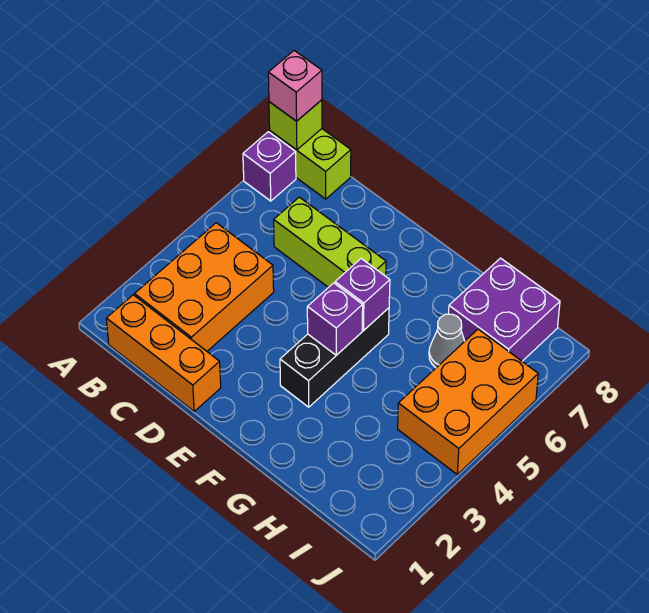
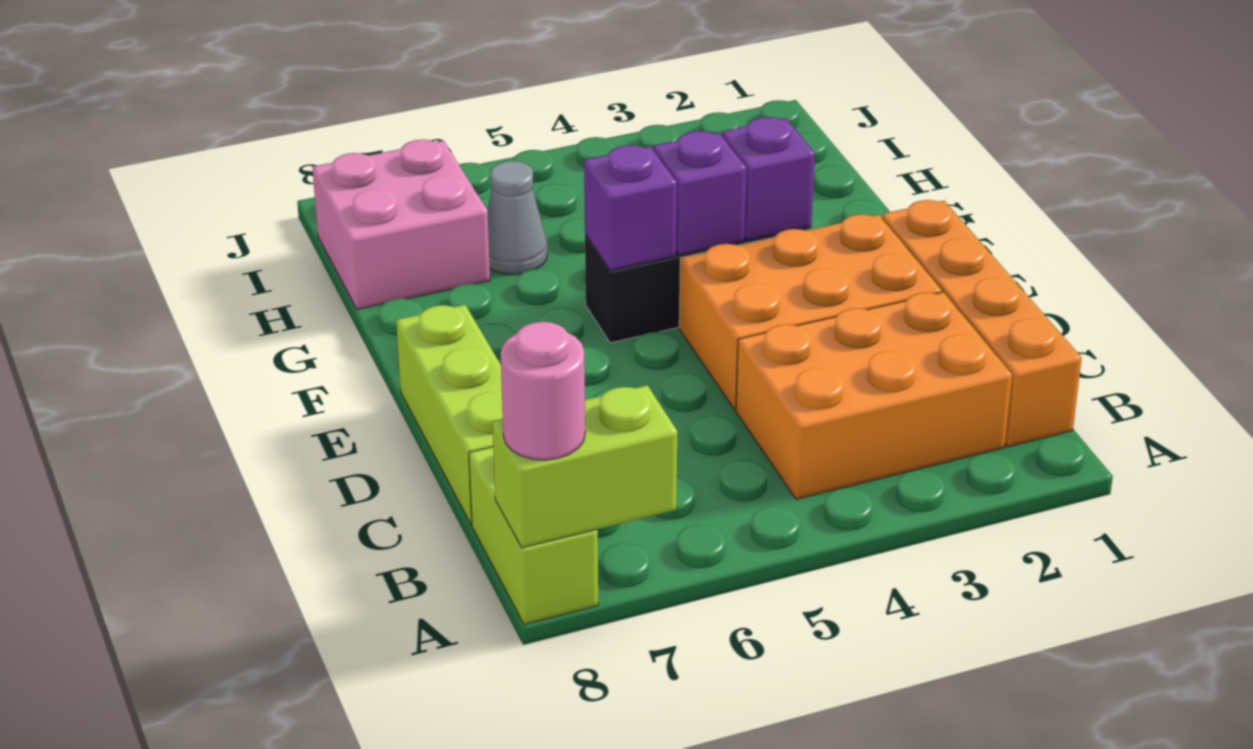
purple brick A7 level 1 -> purple brick F3 level 2
lime brick A8 level 2 -> lime brick A7:A8 level 2
pink brick A8 level 3 -> pink round brick A8 level 3
orange brick B1:D1 level 1 -> orange brick B1:E1 level 1
lime brick C6:E6 level 1 -> lime brick C8:E8 level 1
purple brick H7:I8 level 1 -> pink brick H7:I8 level 1
orange brick I4:J6 level 1 -> orange brick D2:E4 level 1

